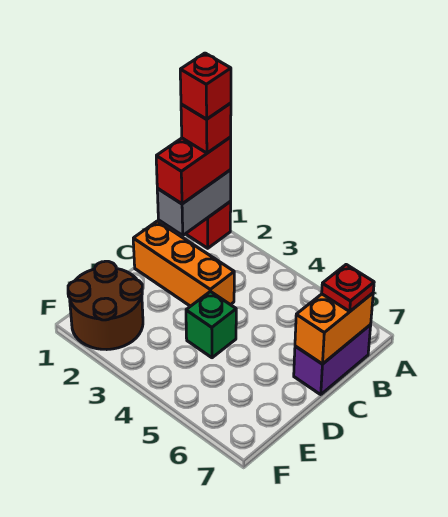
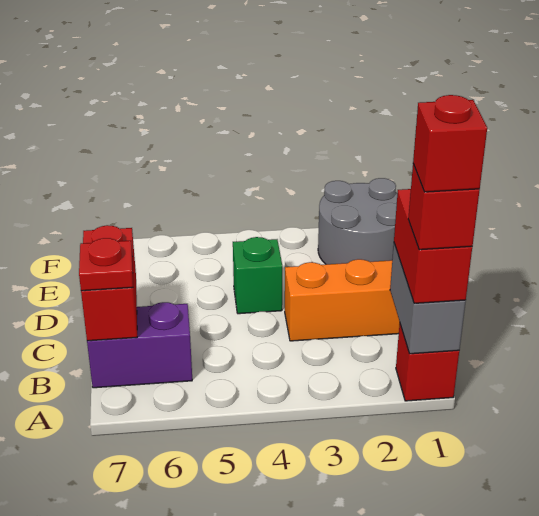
purple brick B7:C7 level 1 -> purple brick B6:B7 level 1
orange brick B7:C7 level 2 -> red brick B7:C7 level 2
brown round brick E1:F2 level 1 -> grey round brick E1:F2 level 1

